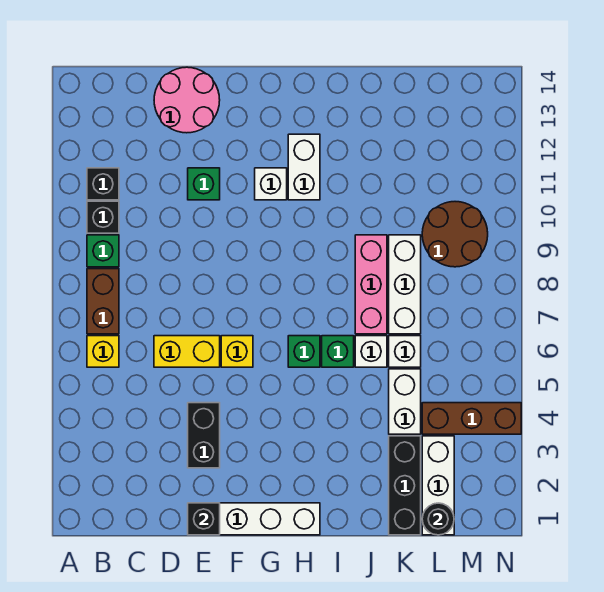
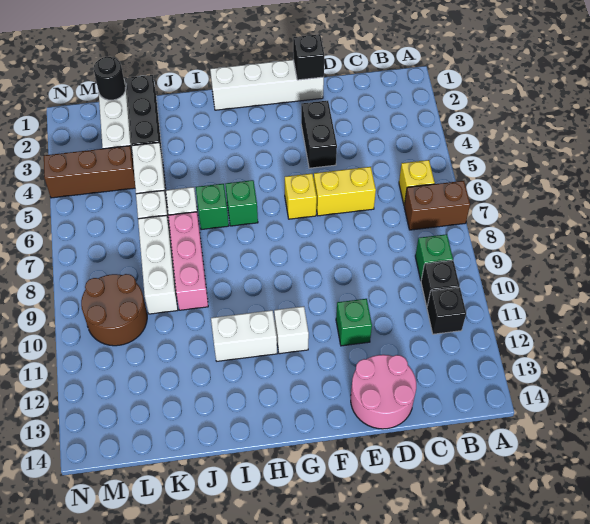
brown brick B7:B8 level 1 -> brown brick A7:B7 level 1
white brick H11:H12 level 1 -> white brick H11:I11 level 1

